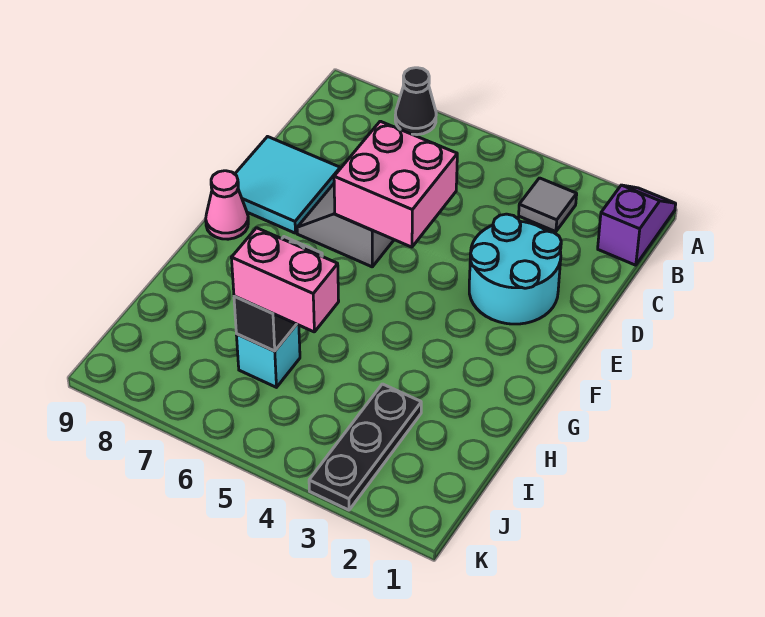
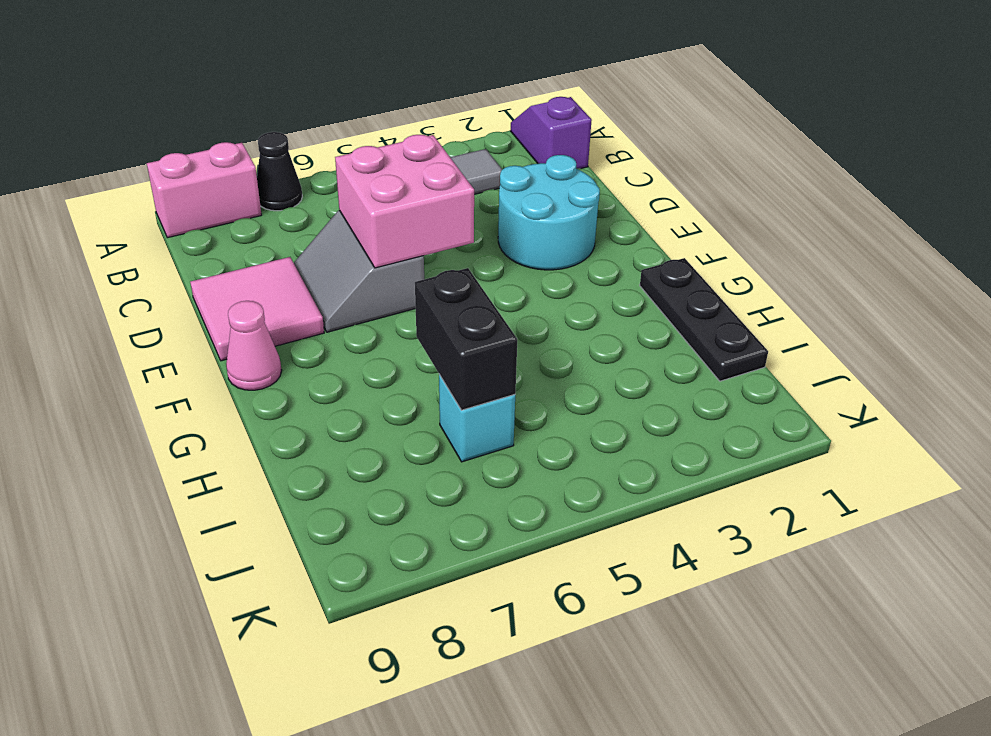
cyan tile D8:E9 level 1 -> pink tile D8:E9 level 1
black plate I3:K3 level 1 -> black plate G1:I1 level 1
pink brick I5:I6 level 3 -> pink brick A8:A9 level 1

